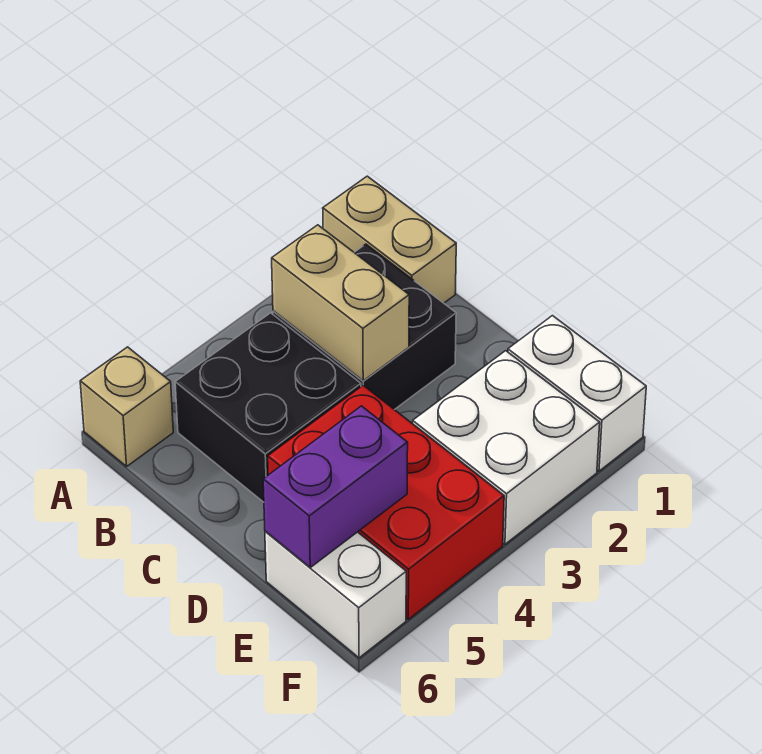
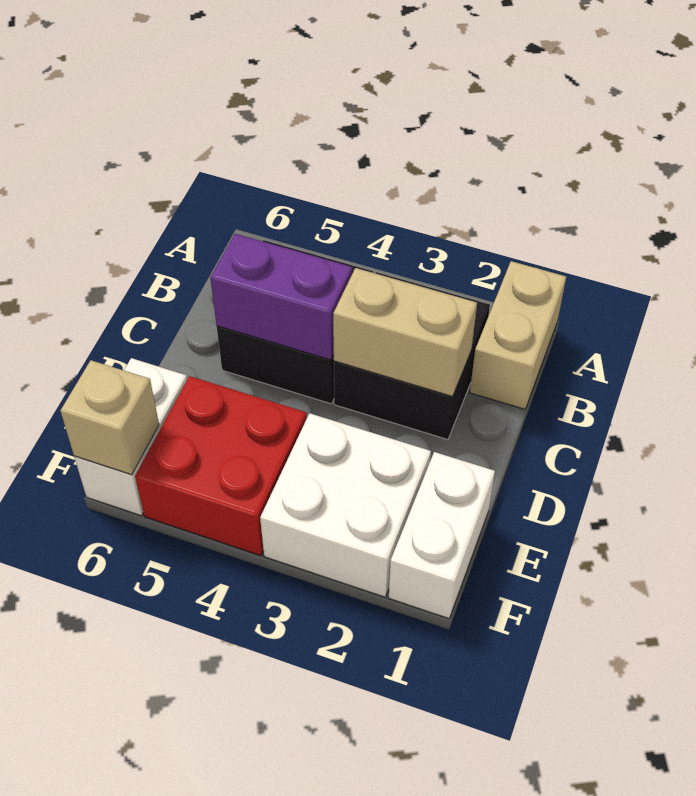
tan brick A6 level 1 -> tan brick F6 level 2
tan brick B3:C3 level 2 -> tan brick C2:C3 level 2
red brick D4:F5 level 1 -> red brick E4:F5 level 1
purple brick E5:E6 level 2 -> purple brick C4:C5 level 2

